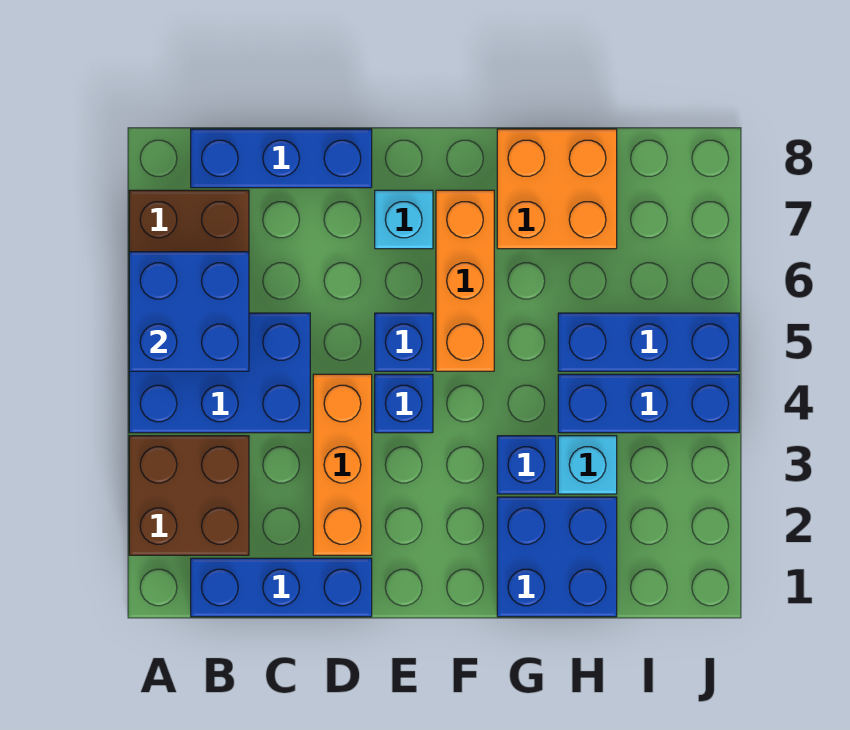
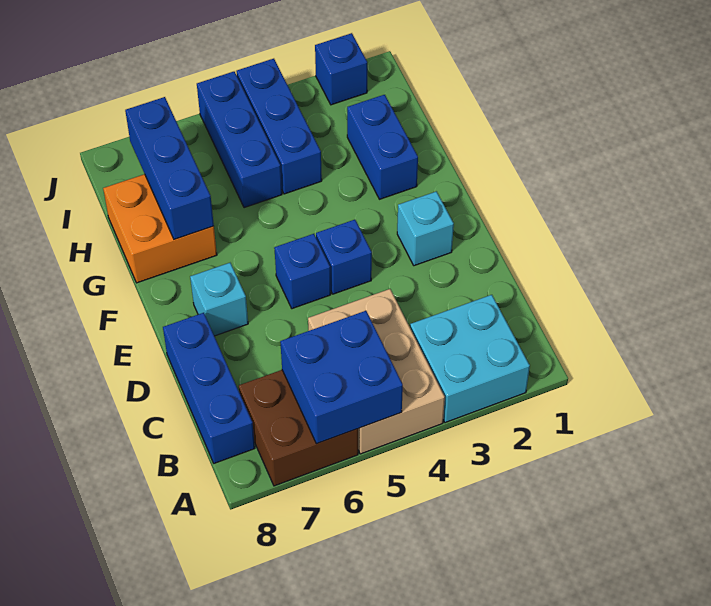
brown brick A2:B3 level 1 -> cyan brick A2:B3 level 1
blue brick A4:C5 level 1 -> tan brick A4:C5 level 1
blue brick B1:D1 level 1 -> blue brick G7:I7 level 2
orange brick D2:D4 level 1 -> none
orange brick F5:F7 level 1 -> none
blue brick G1:H2 level 1 -> blue brick G2:H2 level 1
blue brick G3 level 1 -> blue brick J2 level 1
cyan brick H3 level 1 -> cyan brick E2 level 1

